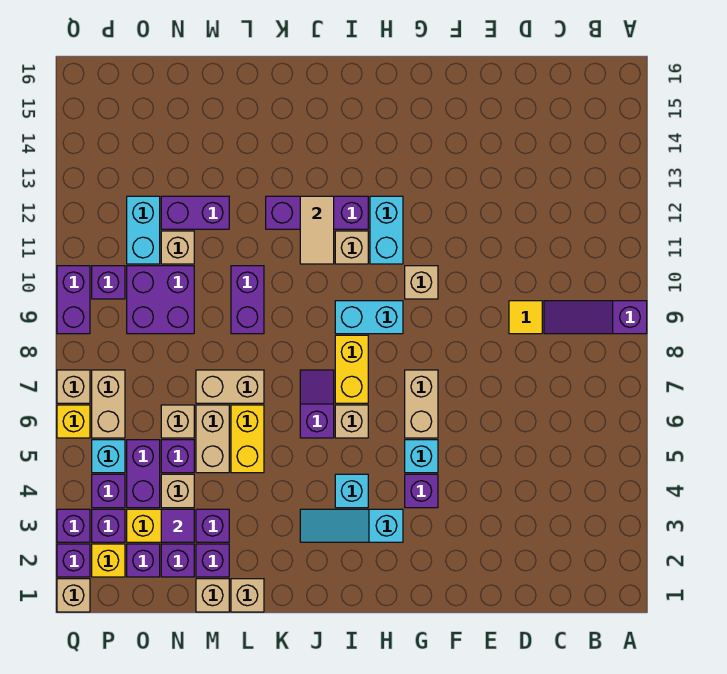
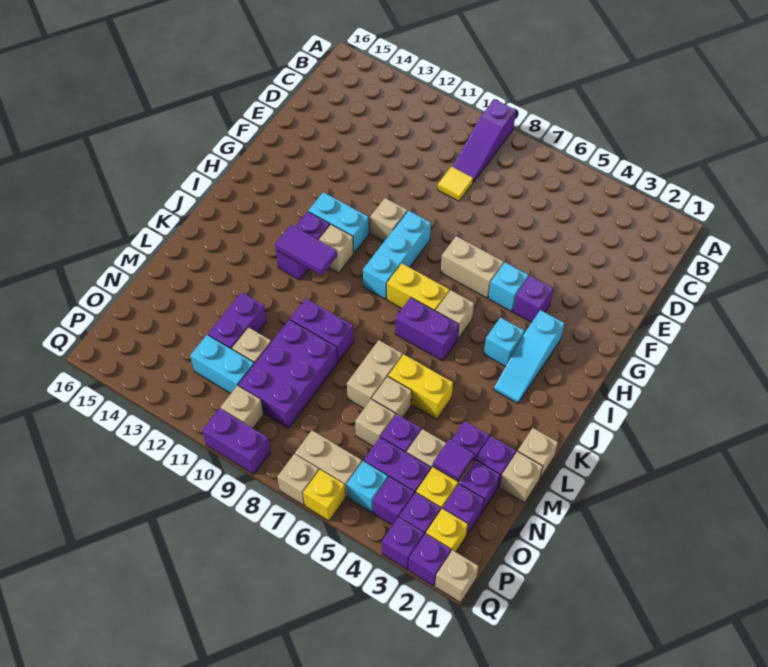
cyan brick H9:I9 level 1 -> cyan brick G9:I9 level 1
purple brick I12:K12 level 1 -> purple brick I12:J12 level 1
purple slope J6:J7 level 1 top 6 -> purple brick J6:J7 level 1
tan tile J11:J12 level 2 -> purple tile J11:J12 level 2
tan brick M5:M6 level 1 -> tan brick M6 level 1
purple brick N9:O10 level 1 -> purple brick M9:O10 level 1
purple brick P10 level 1 -> tan brick P10 level 1

